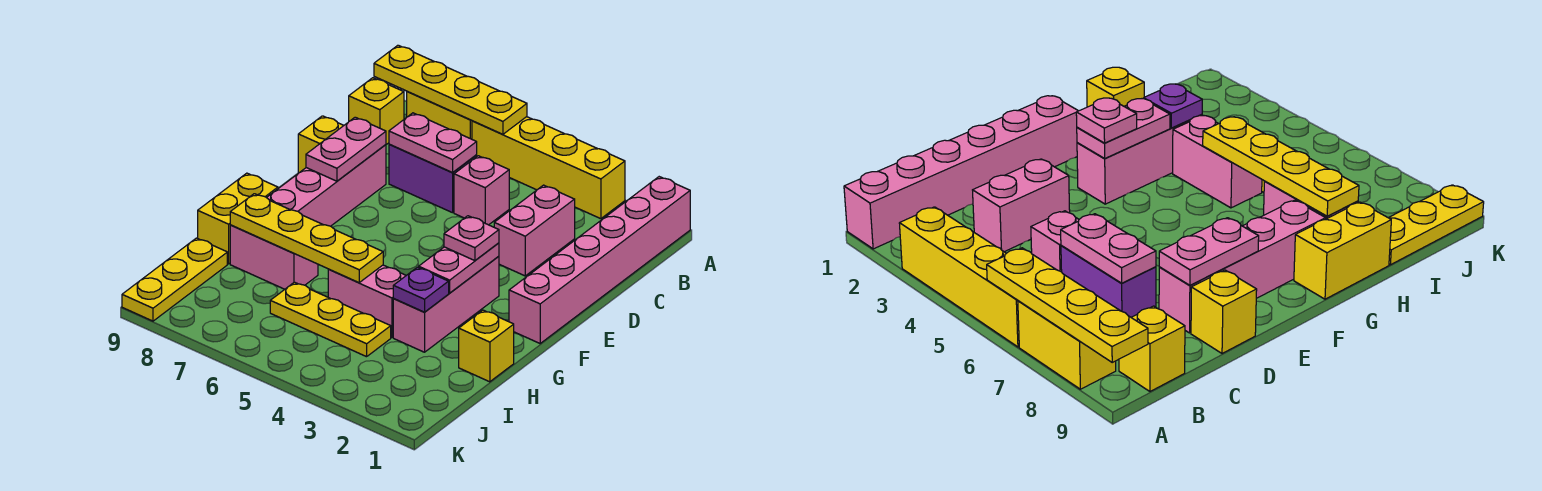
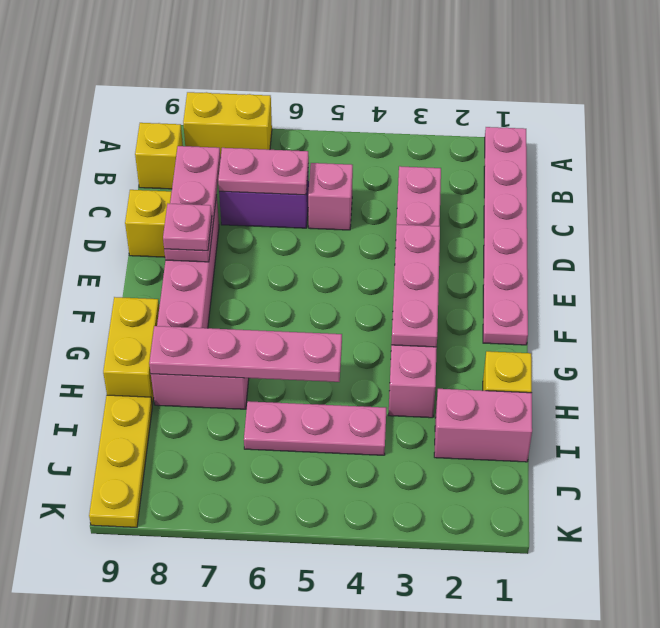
pink brick A1:F1 level 1 -> pink plate A1:F1 level 1
yellow brick A3:A6 level 1 -> none
yellow plate A6:A9 level 2 -> none
pink plate D8:E8 level 2 -> pink plate C8:E8 level 2
pink plate F3:G3 level 2 -> pink plate E3:G3 level 2
pink plate F3 level 3 -> pink plate E8 level 3
purple plate H3 level 2 -> none
pink brick H4:H5 level 1 -> pink brick I1:I2 level 1
yellow plate H5:H8 level 2 -> pink plate H5:H8 level 2
yellow plate I4:I6 level 1 -> pink plate I4:I6 level 1

